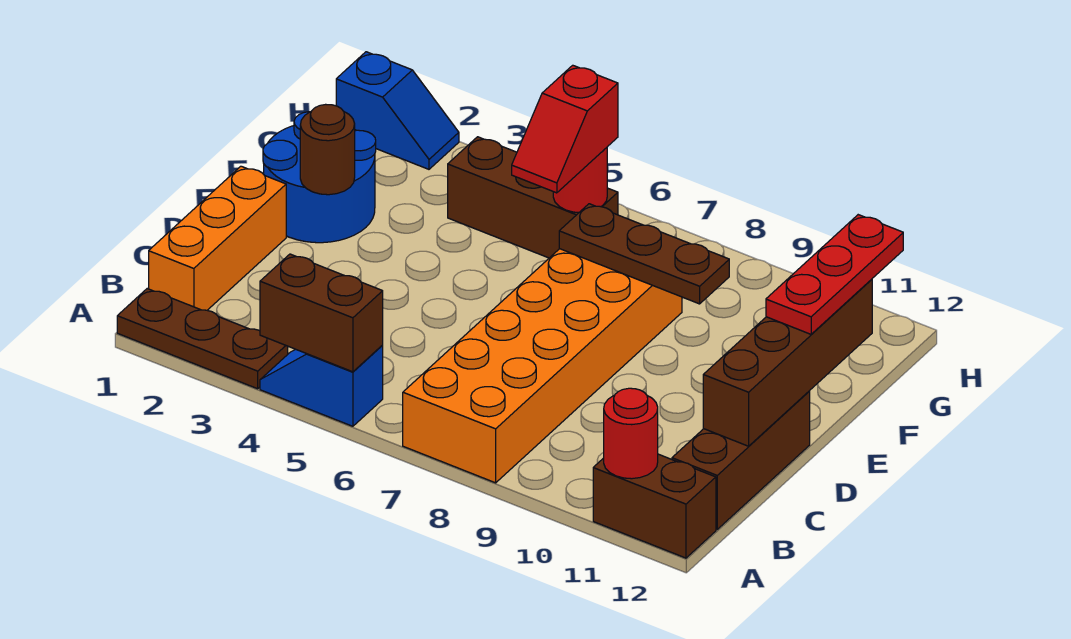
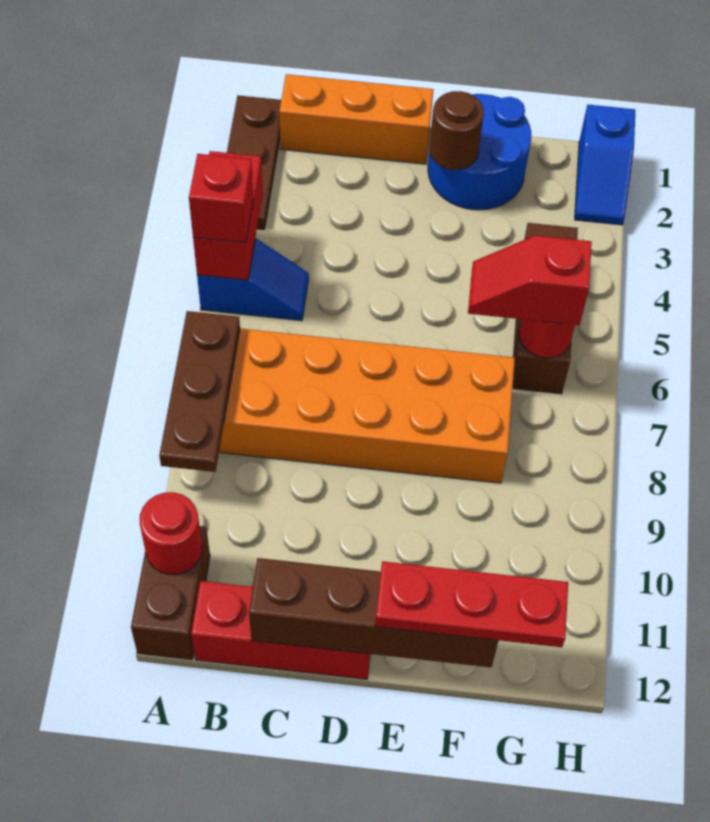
blue slope A4:A5 level 1 top 5 -> blue slope A5:B5 level 1 top A
brown brick A4:A5 level 2 -> red brick A4:A5 level 2
none -> red brick A5 level 3
brown brick B12:D12 level 1 -> red brick B12:D12 level 1
brown plate F7:F9 level 2 -> brown plate A7:A9 level 2

